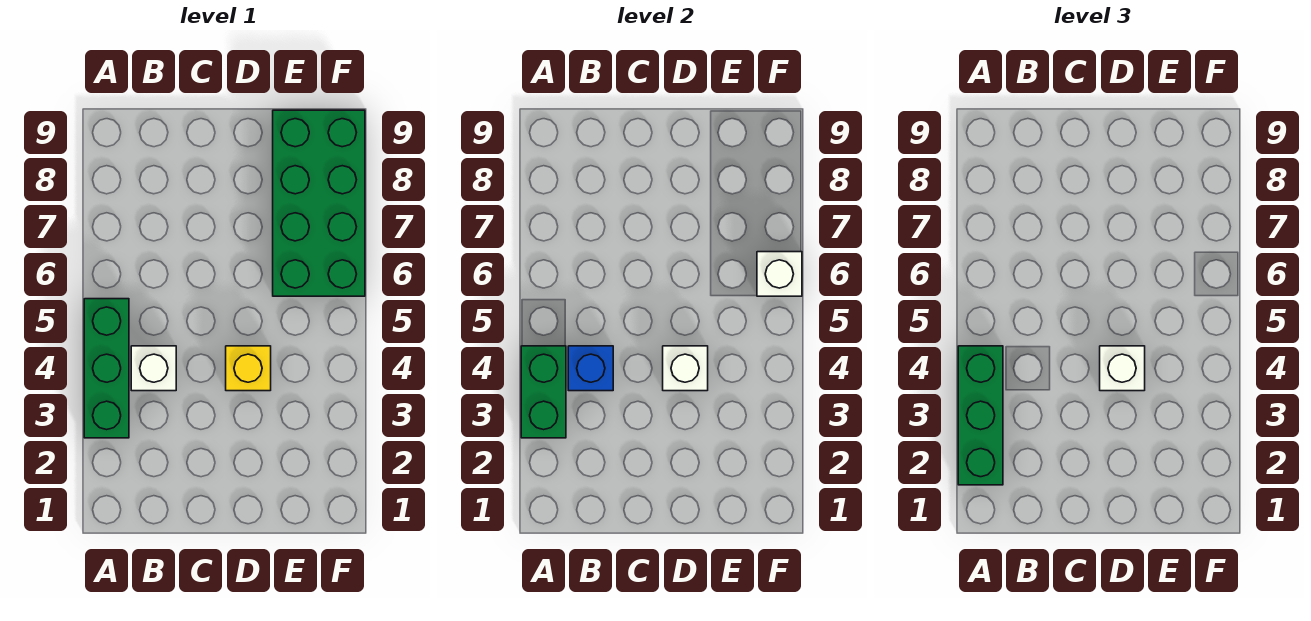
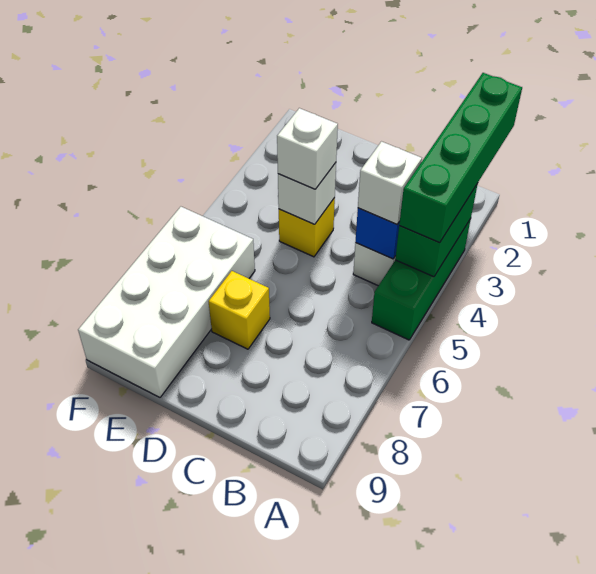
green brick A2:A4 level 3 -> green brick A1:A4 level 3
none -> yellow brick D7 level 1
green brick E6:F9 level 1 -> white brick E6:F9 level 1
white brick F6 level 2 -> white brick B4 level 3

